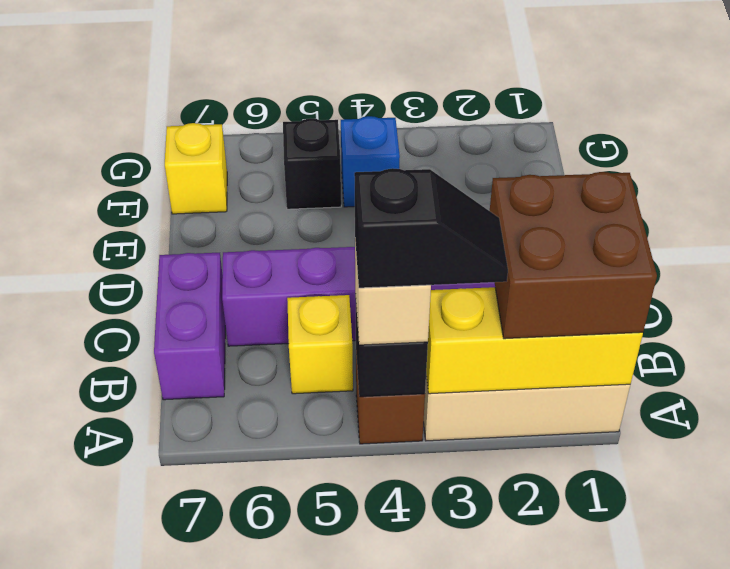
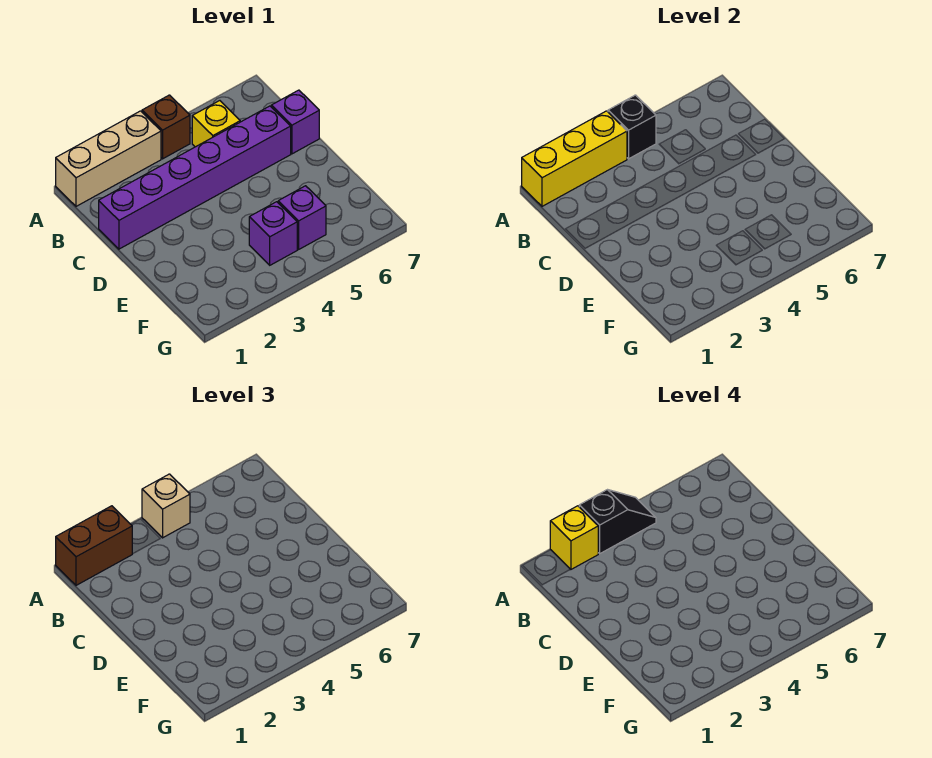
brown brick A1:B2 level 3 -> brown brick A1:A2 level 3
black slope A3:A4 level 4 top 4 -> black slope A3:A4 level 4 top 3
purple brick B7:C7 level 1 -> purple brick C7 level 1
blue brick F4 level 1 -> purple brick F4 level 1
black brick F5 level 1 -> purple brick F5 level 1
yellow brick F7 level 1 -> yellow brick A2 level 4

